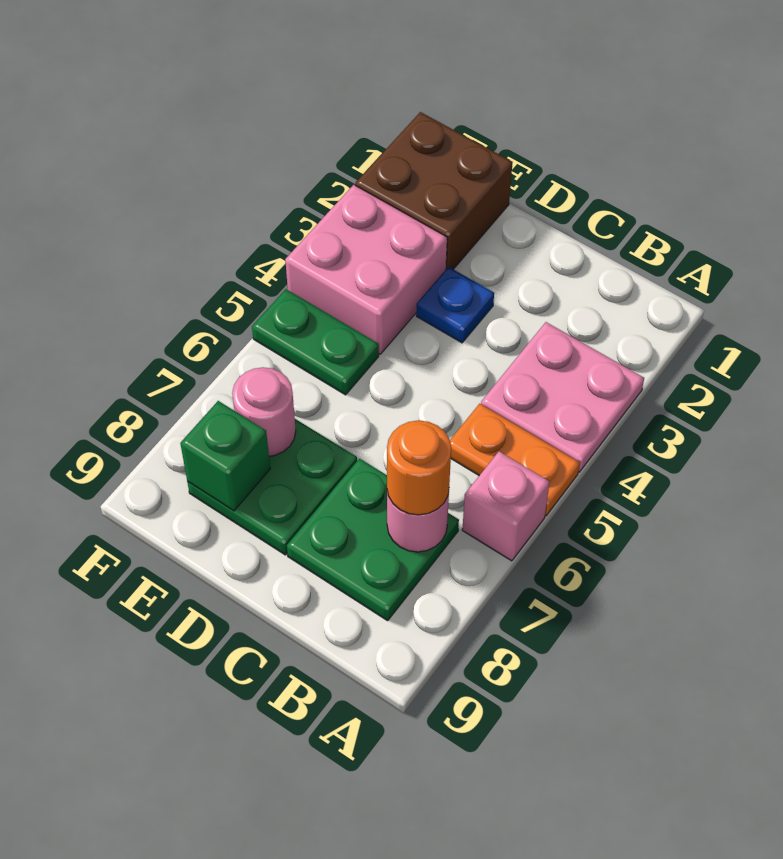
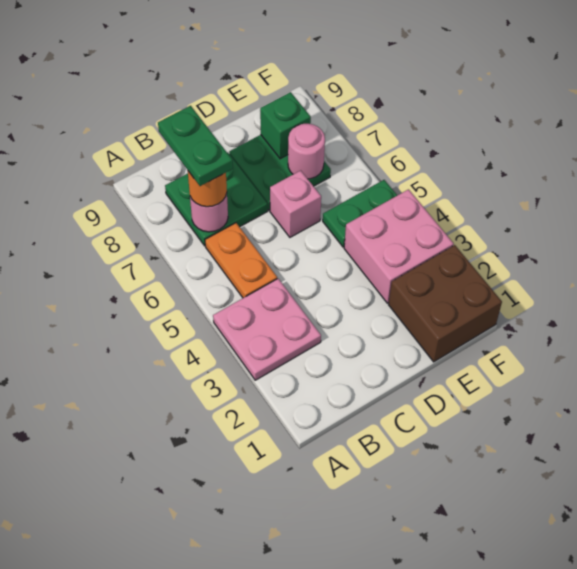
orange plate A5:B5 level 1 -> orange plate B5:B6 level 1
pink brick A6 level 1 -> pink brick D6 level 1
none -> green plate B7:B8 level 4
blue plate D3 level 1 -> none

